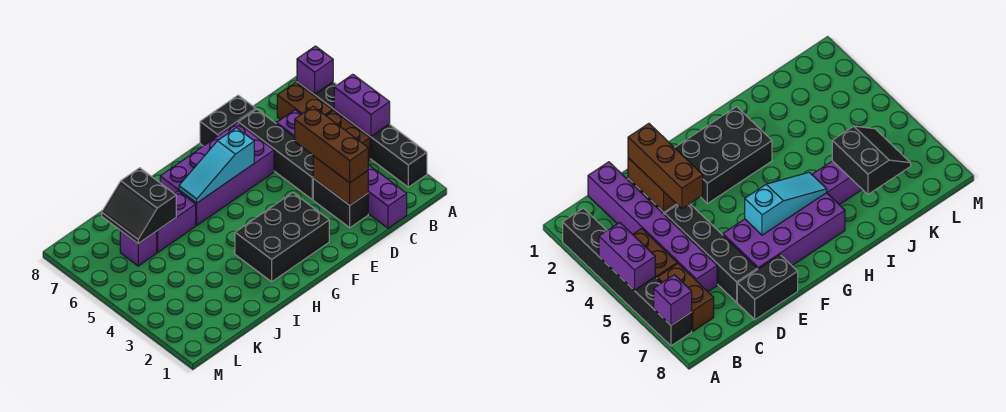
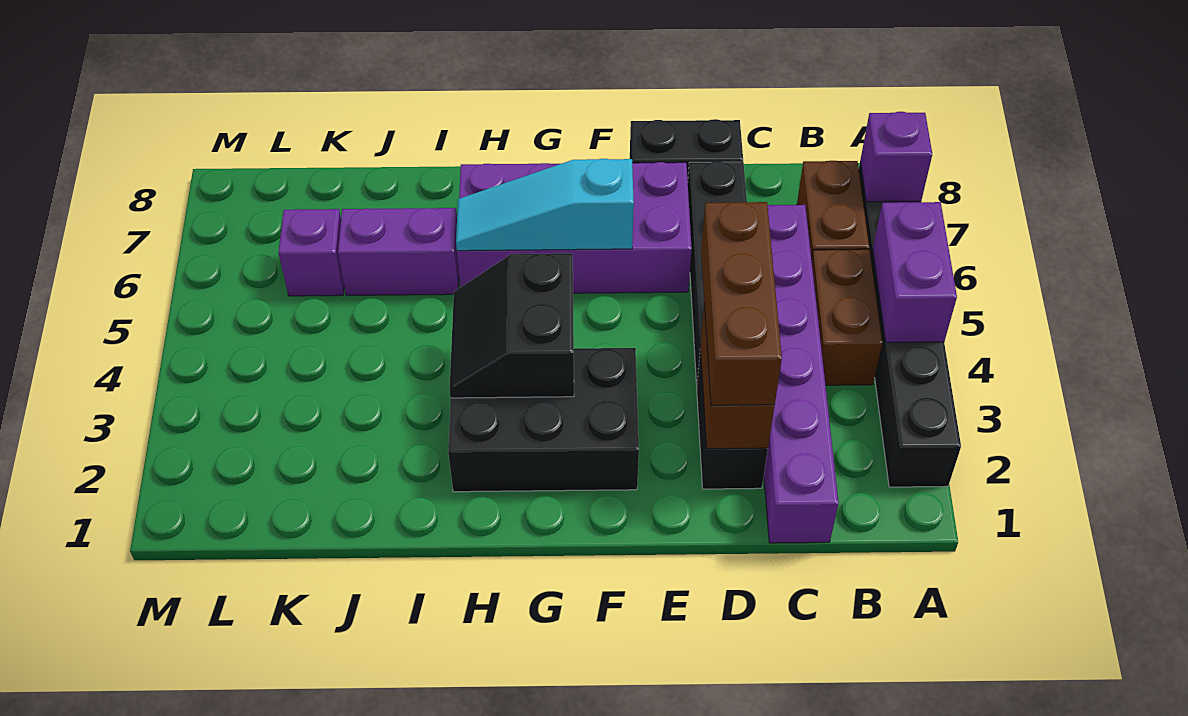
black slope J6:K7 level 2 top J -> black slope G3:H4 level 2 top G

